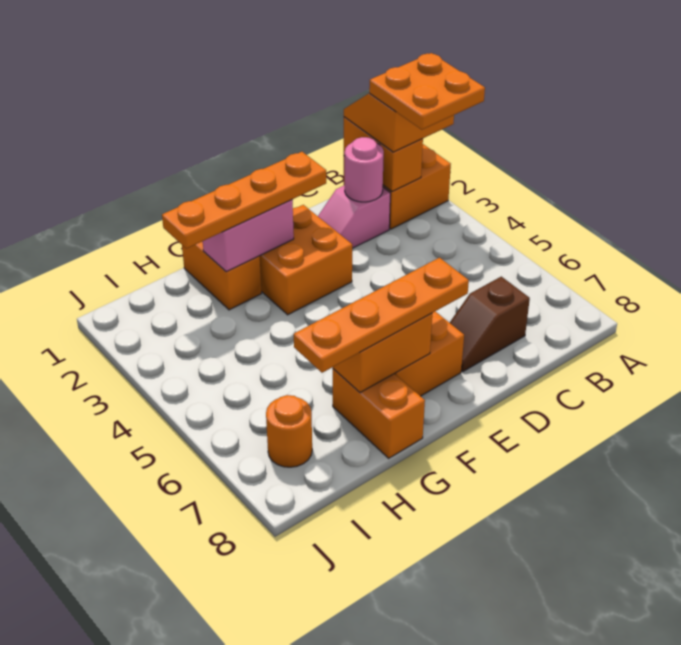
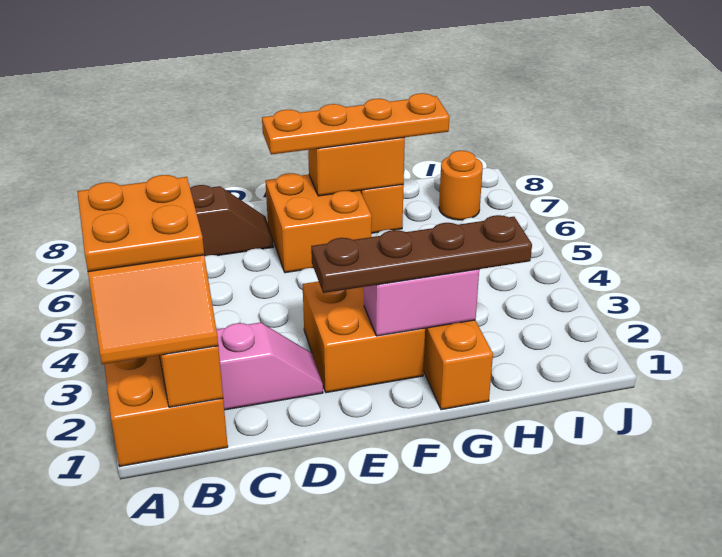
pink round brick C2 level 2 -> none
orange plate E2:H2 level 3 -> brown plate E2:H2 level 3

